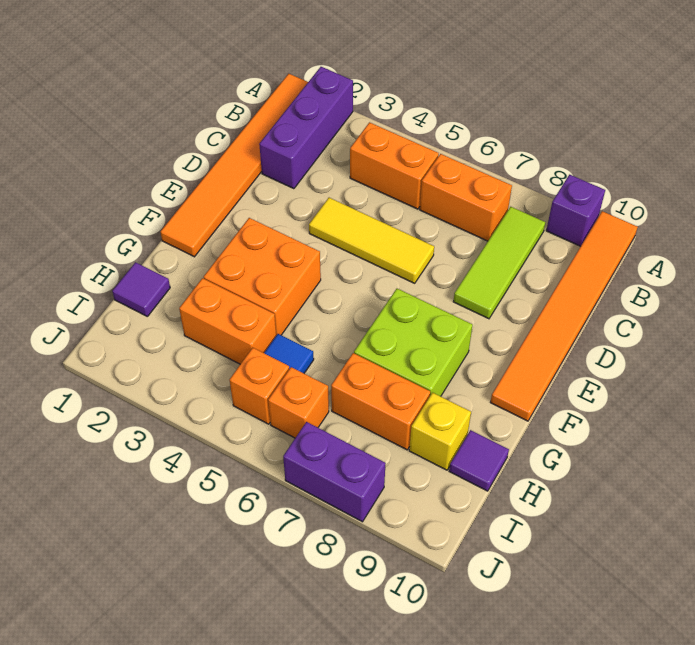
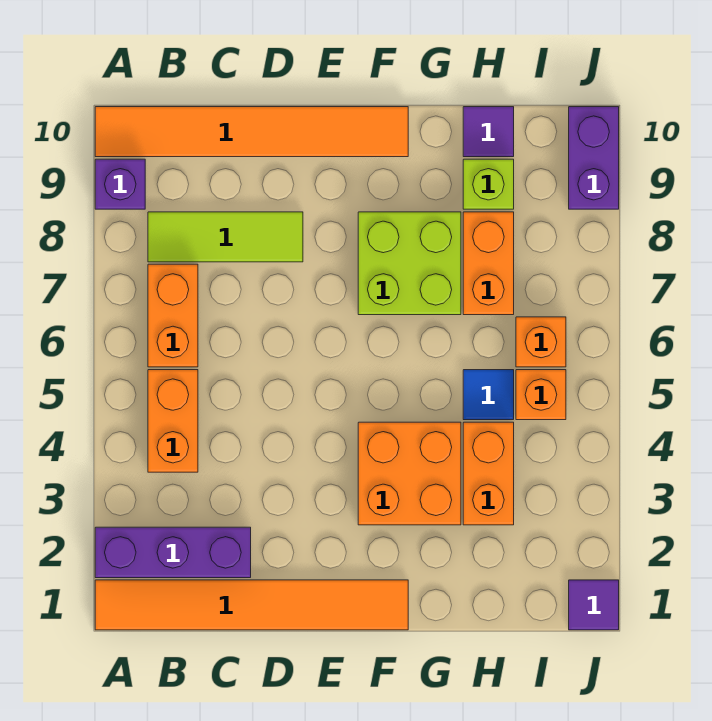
yellow tile D4:D6 level 1 -> none
purple tile H1 level 1 -> purple tile J1 level 1
yellow brick H9 level 1 -> lime brick H9 level 1
purple brick J7:J8 level 1 -> purple brick J9:J10 level 1

